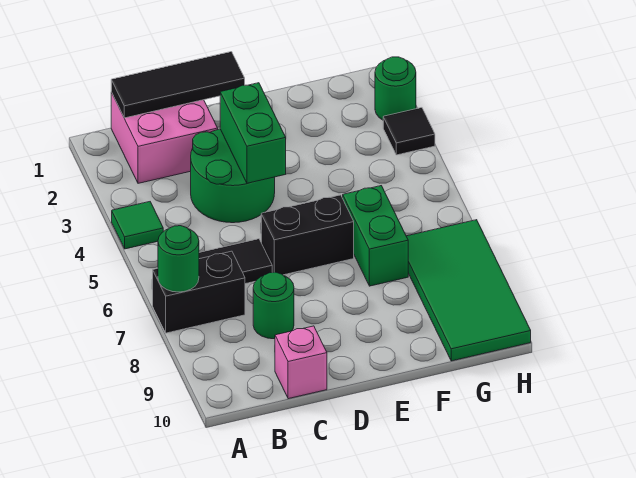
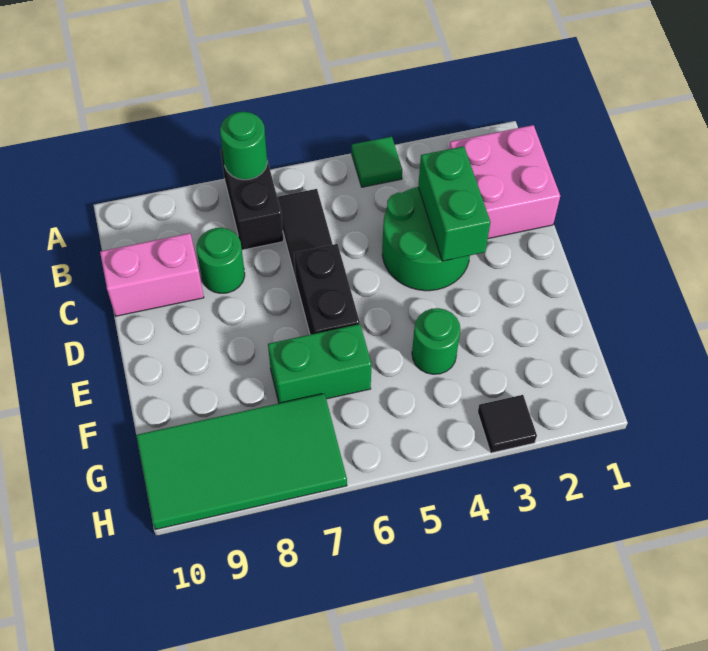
black tile B1:D1 level 2 -> none
pink brick C10 level 1 -> pink brick C9:C10 level 1
green brick D3:D4 level 2 -> green brick C3:D3 level 2
green round brick H2 level 1 -> green round brick F4 level 1

